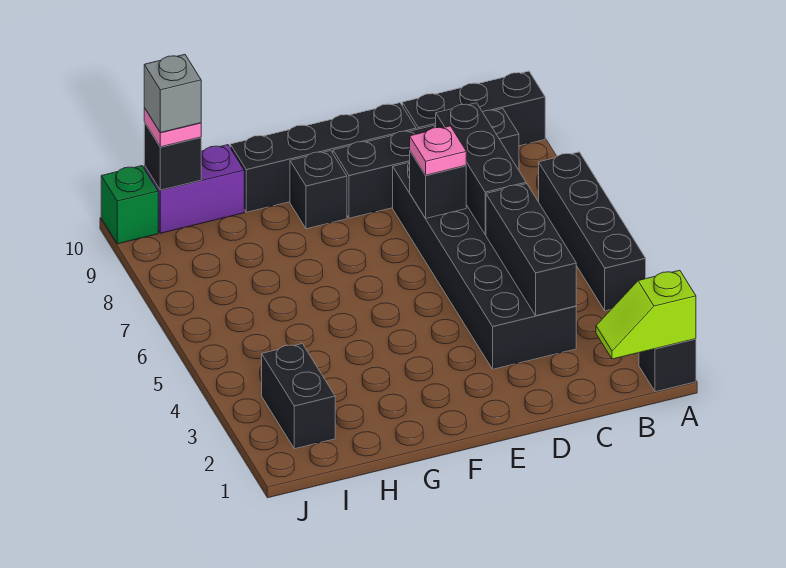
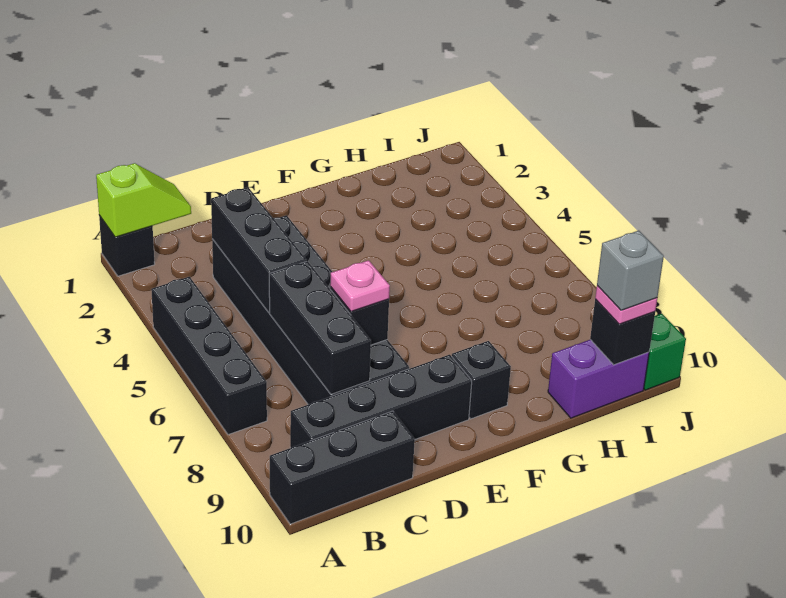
black brick D10:G10 level 1 -> none
black brick I2:I3 level 1 -> none

